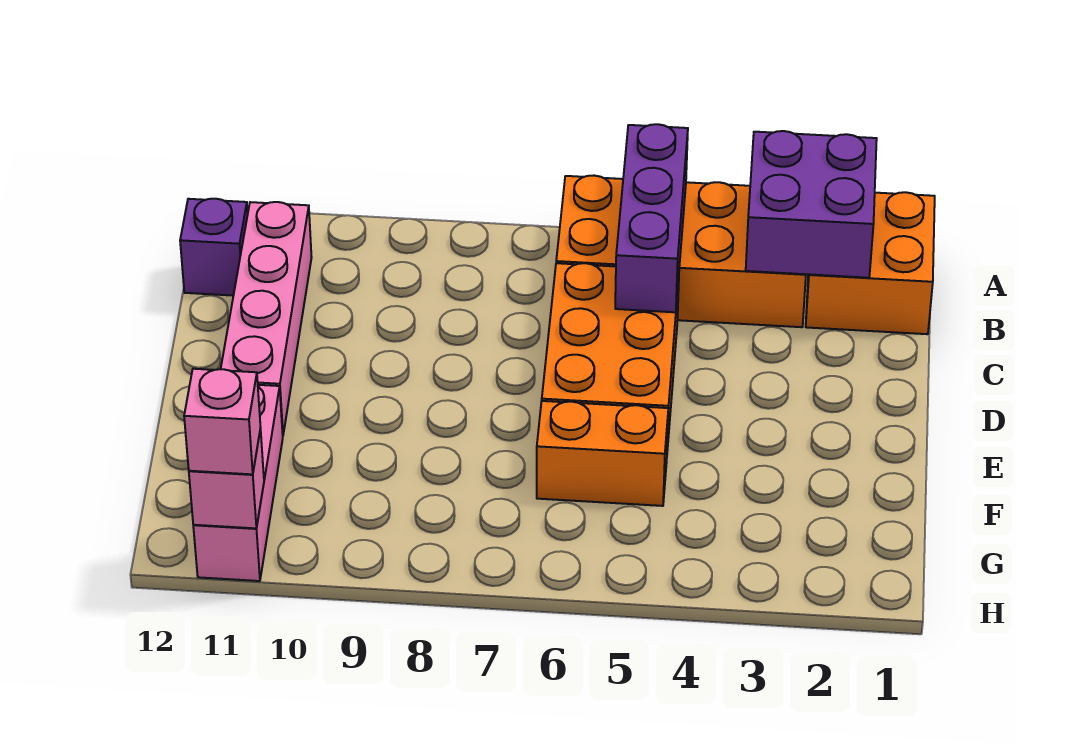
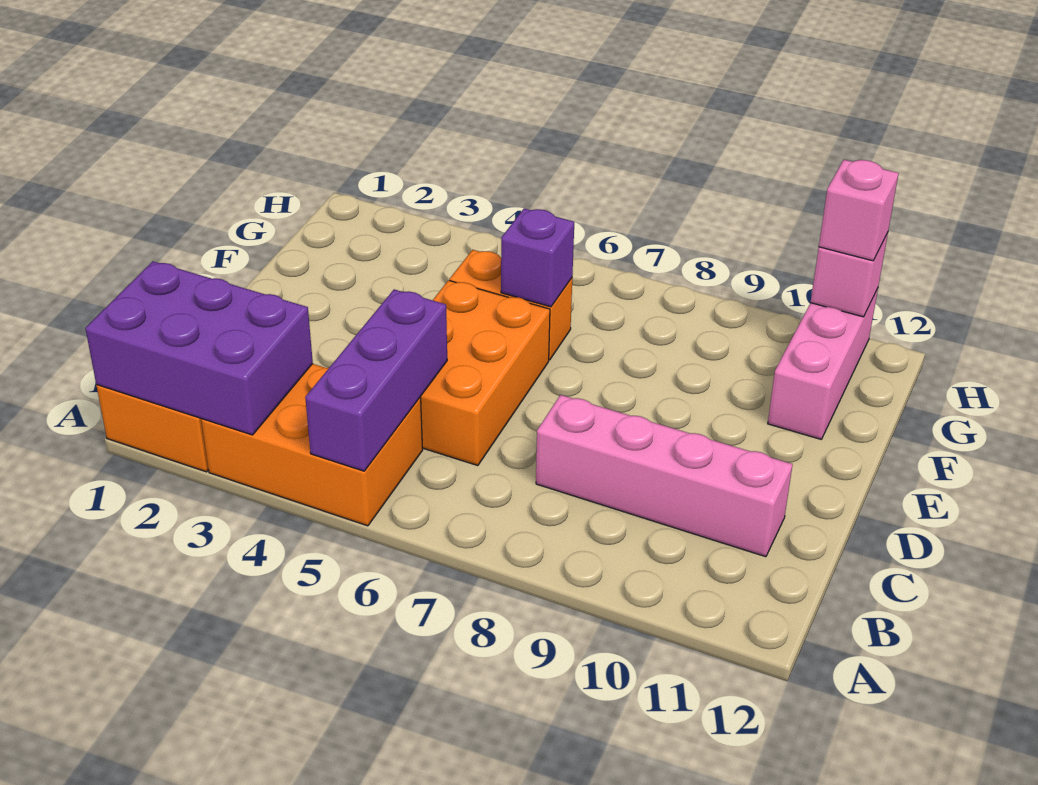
purple brick A2:B3 level 2 -> purple brick A1:B3 level 2
orange brick A3:B6 level 1 -> orange brick A3:B5 level 1
pink brick B11:E11 level 1 -> pink brick C8:C11 level 1
purple brick B12 level 1 -> purple brick F6 level 2

